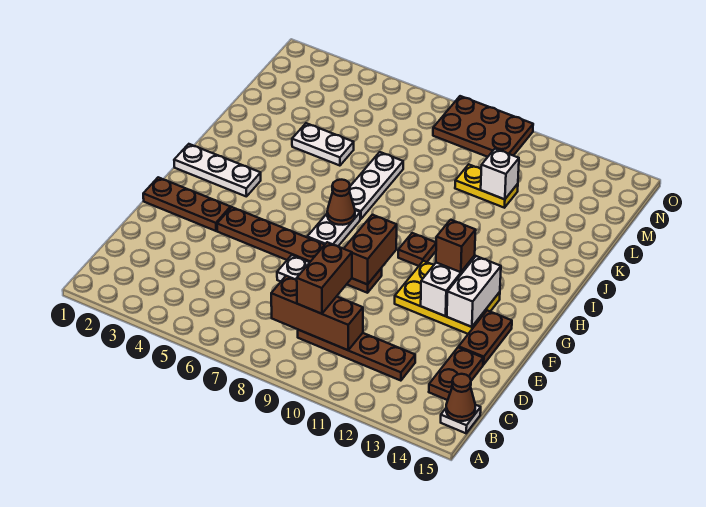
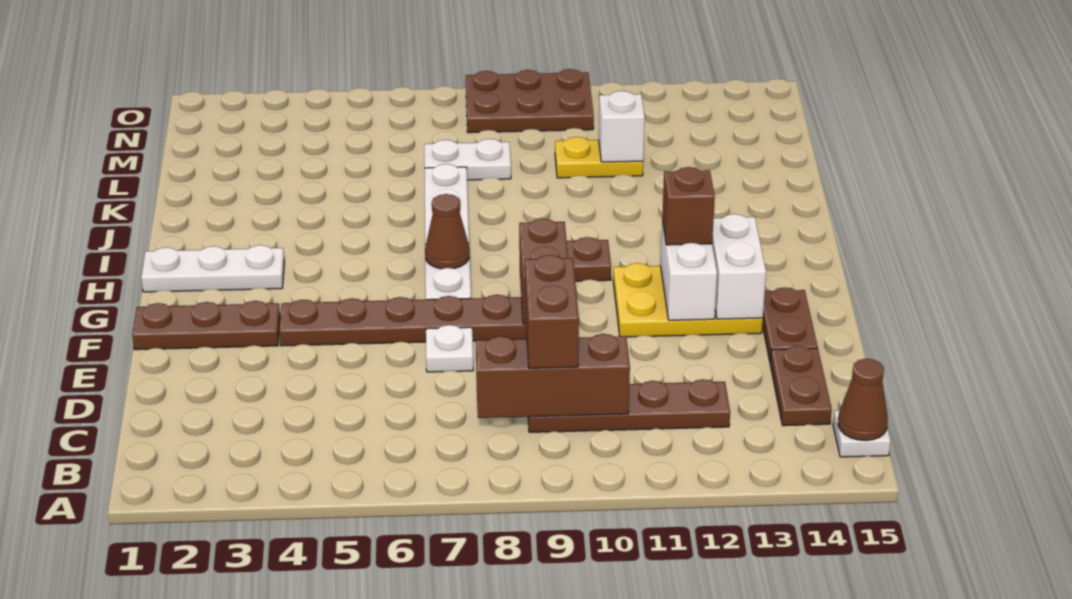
white plate K4:K5 level 1 -> white plate L7:L8 level 1

